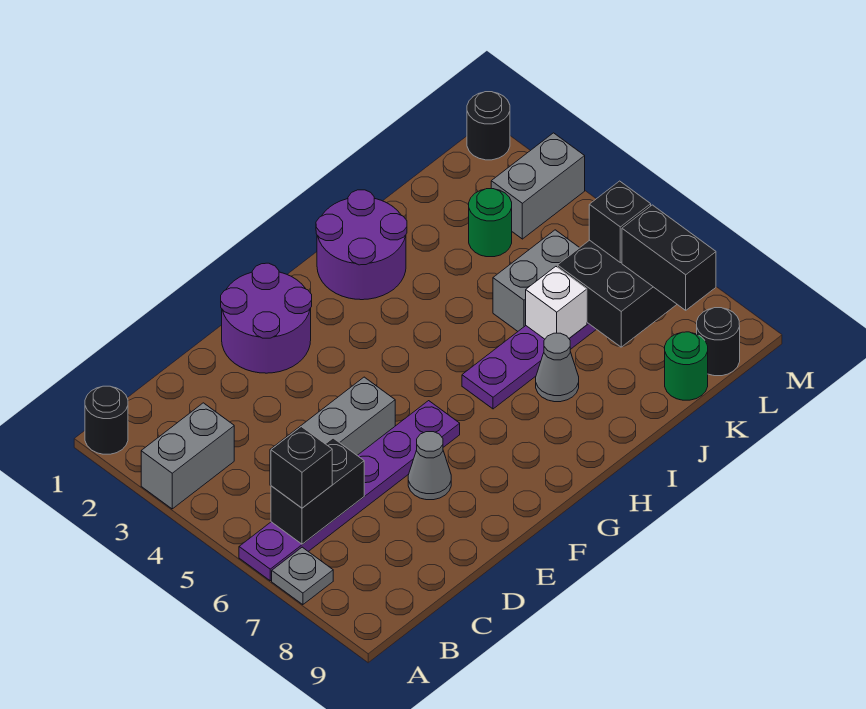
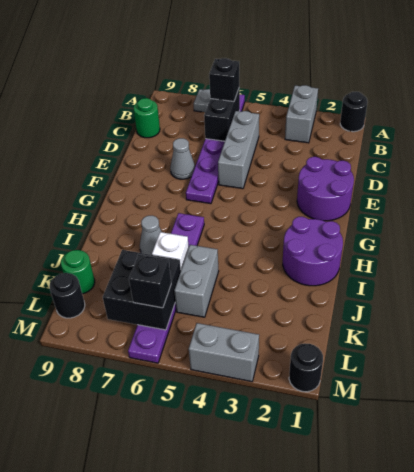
green round brick K3 level 1 -> green round brick C9 level 1
grey brick L3:M3 level 1 -> grey brick M3:M4 level 1
black brick L7:L8 level 3 -> none

